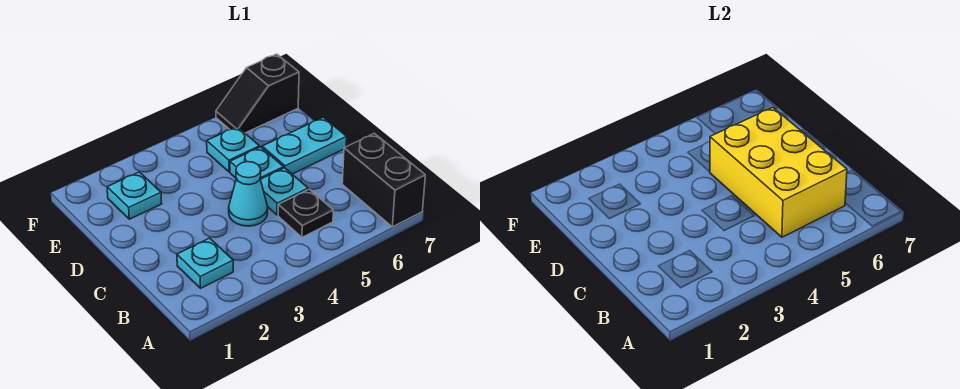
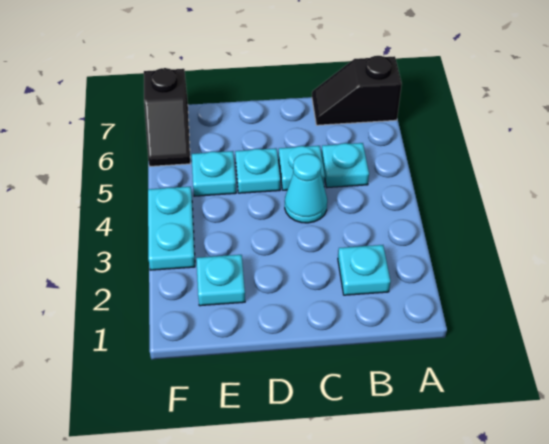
black brick A7:B7 level 1 -> black slope A7:B7 level 1 top A
black plate B5 level 1 -> cyan plate B5 level 1
yellow brick B5:D6 level 2 -> none
cyan plate D6:D7 level 1 -> cyan plate F3:F4 level 1

